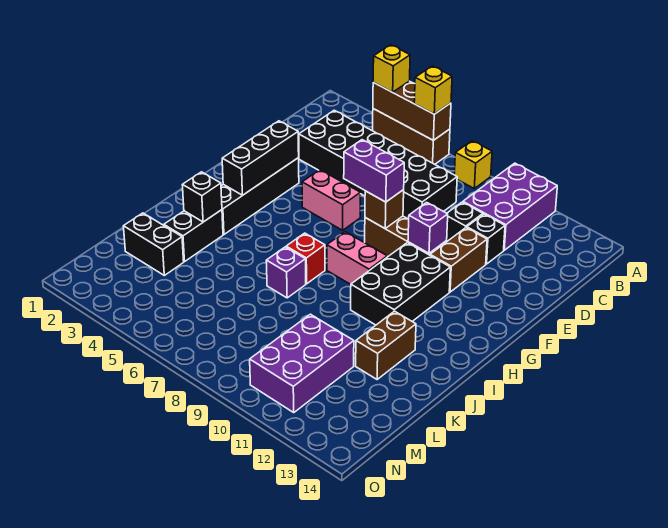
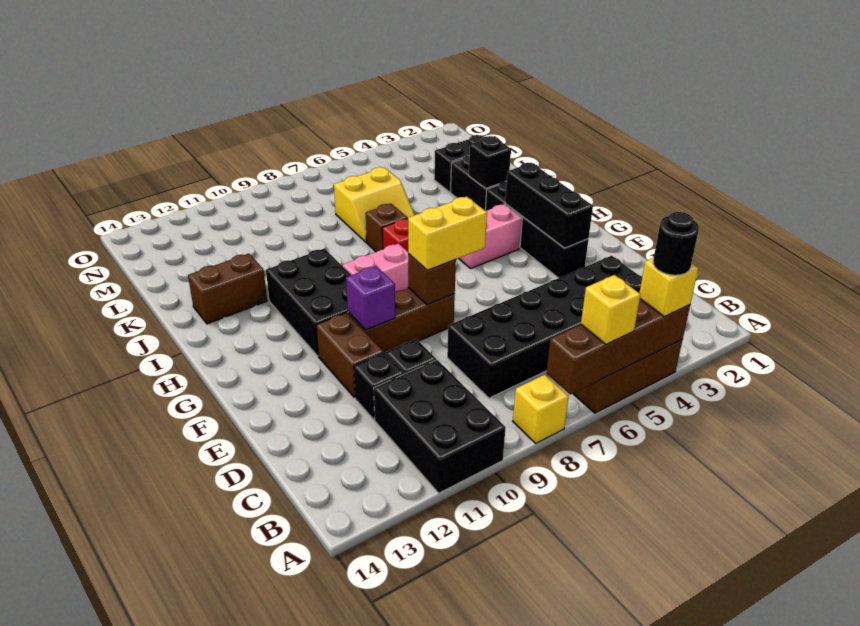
brown brick A4:A6 level 2 -> brown brick A4:A7 level 2
none -> black round brick A4 level 4
purple brick A10:C11 level 1 -> black brick A10:C11 level 1
pink brick F5:F6 level 1 -> pink brick H4:H5 level 1
purple brick F7:F8 level 3 -> yellow brick F7:F8 level 3
purple brick J7 level 1 -> brown brick J7 level 1
brown brick J12:K12 level 1 -> brown brick J12:J13 level 1
none -> yellow slope K6:L7 level 1 top L
purple brick L10:N11 level 1 -> none

